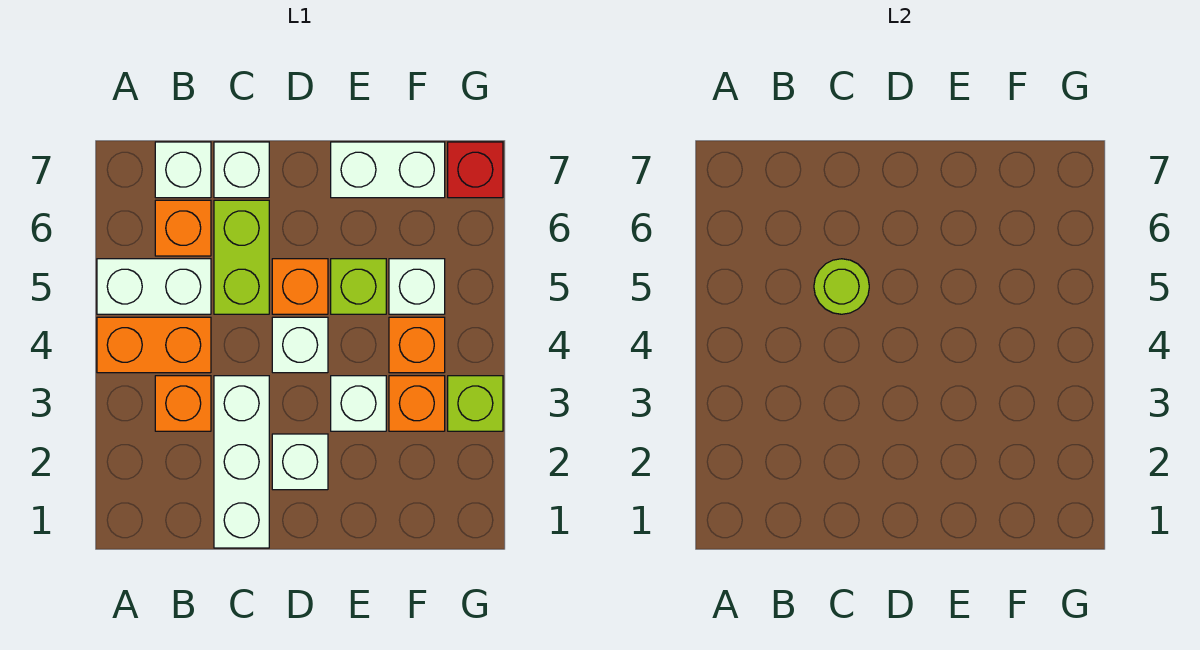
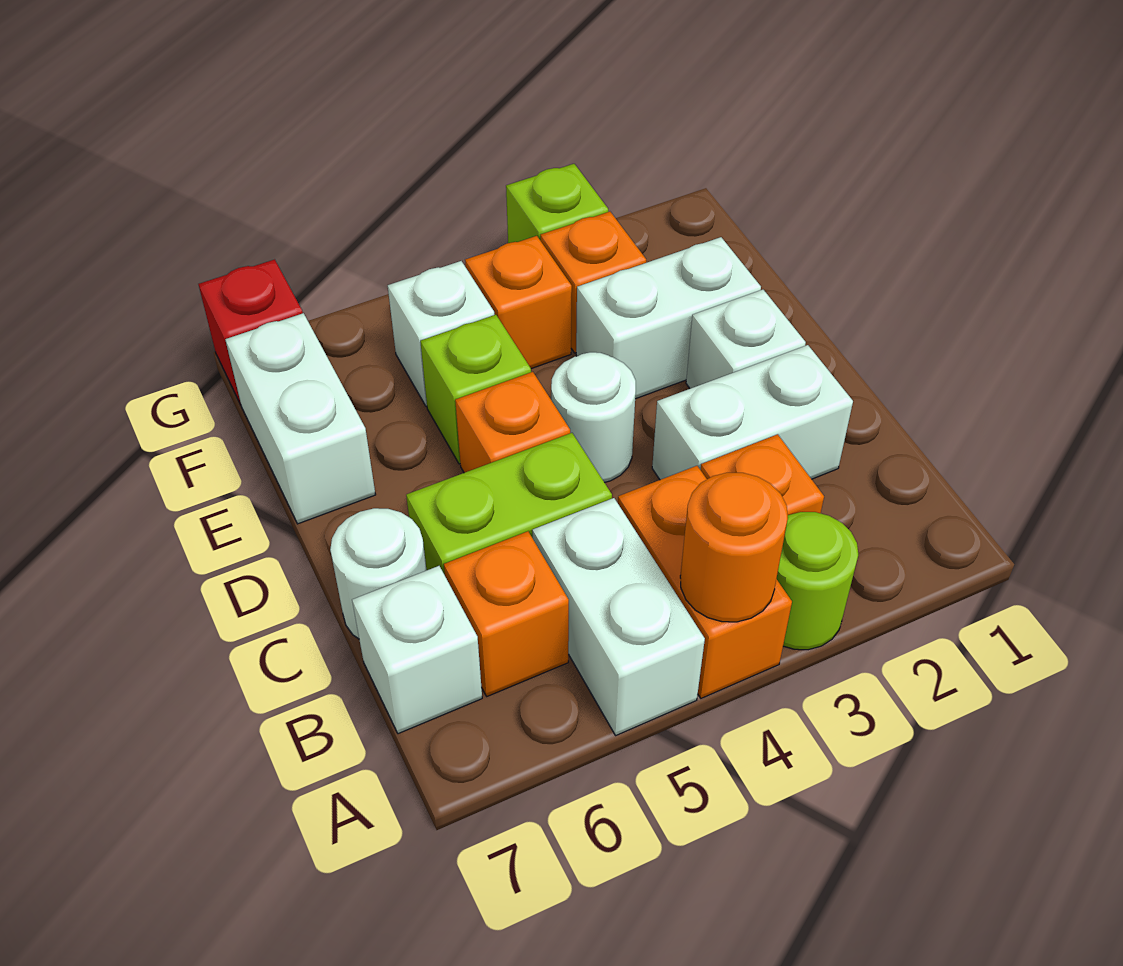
none -> orange round brick A4 level 2
white brick C1:C3 level 1 -> white brick C2:C3 level 1
lime round brick C5 level 2 -> lime round brick A3 level 1
white brick C7 level 1 -> white round brick C7 level 1
white brick D4 level 1 -> white round brick D4 level 1
white brick E3 level 1 -> white brick E2:E3 level 1

